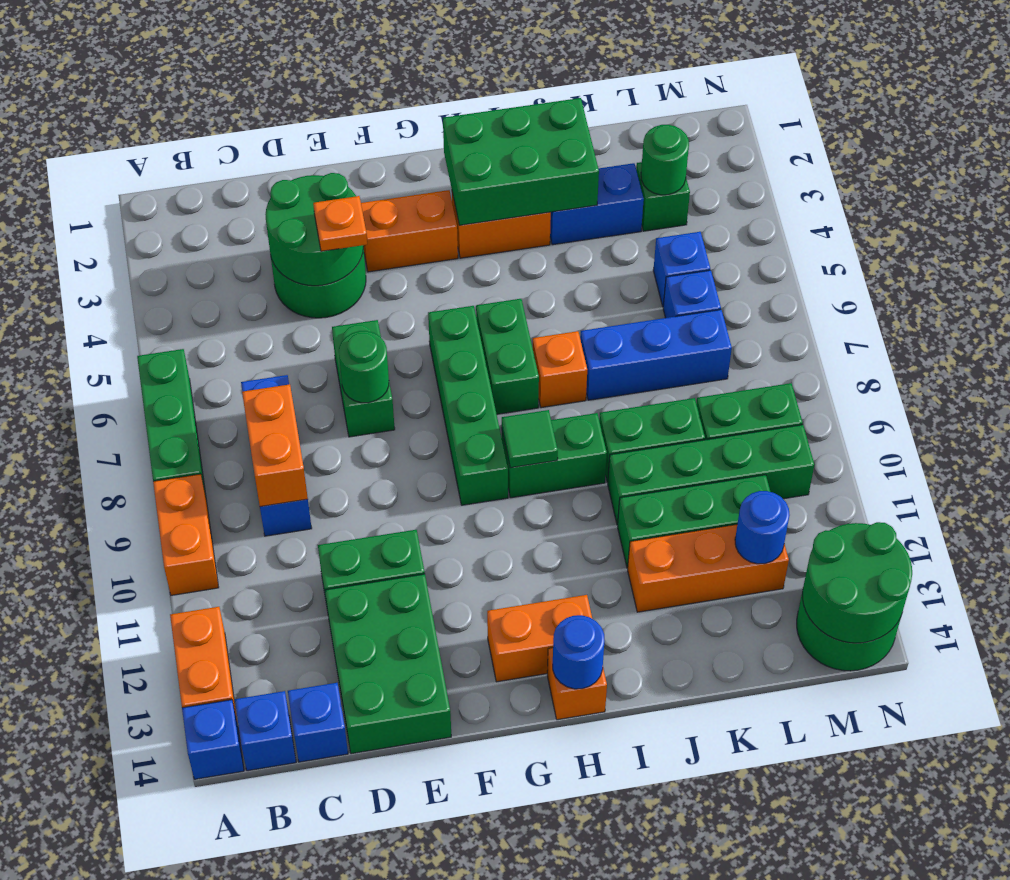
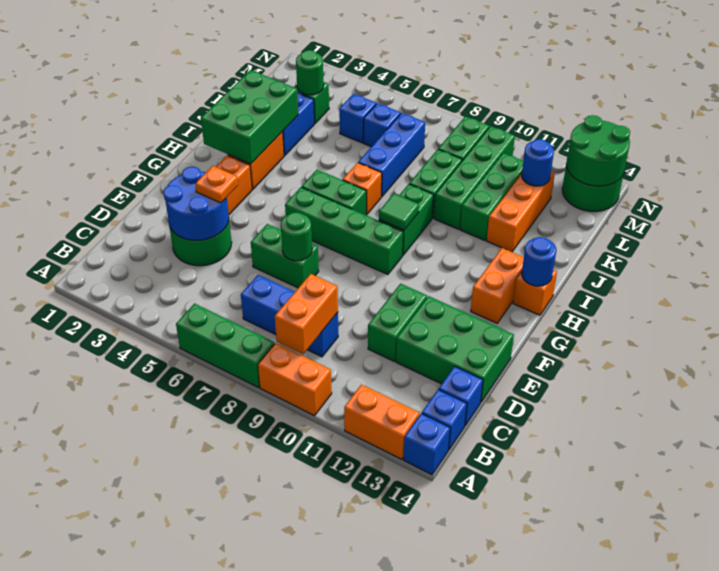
orange brick C8:C9 level 2 -> orange brick B9:C9 level 2
green round brick D3:E4 level 2 -> blue round brick D3:E4 level 2

